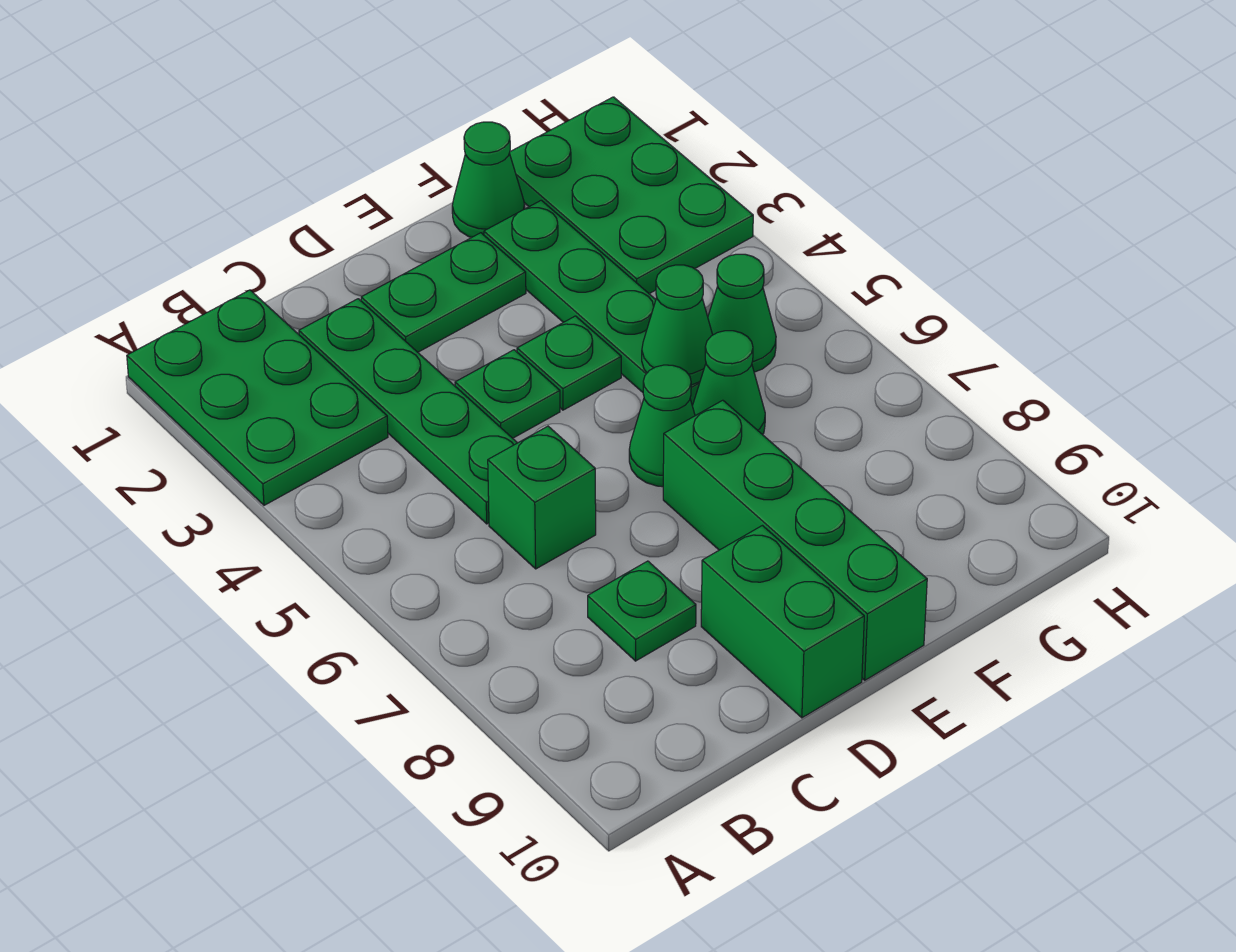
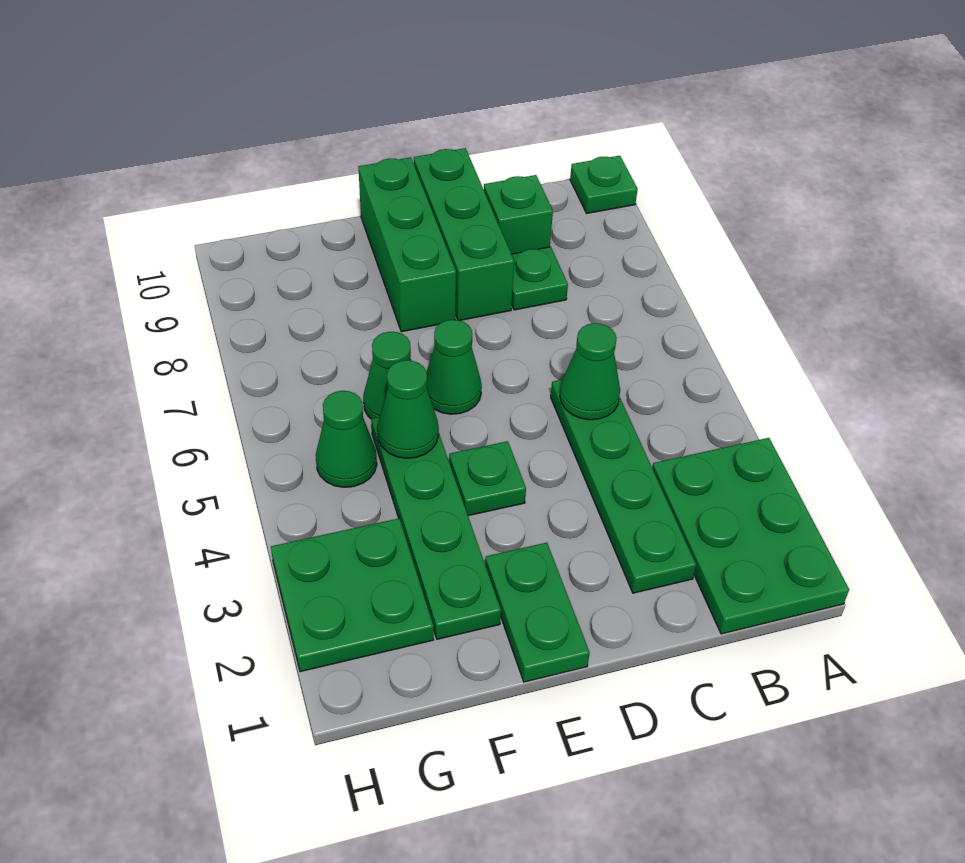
green brick C6 level 1 -> green brick C9 level 1
green plate D2:E2 level 1 -> green plate E1:E2 level 1
green plate D4 level 1 -> green plate A10 level 1
green brick D9:D10 level 1 -> green brick D8:D10 level 1
green brick E7:E10 level 1 -> green brick E8:E10 level 1
green cone F1 level 1 -> green cone C5 level 2
green plate G1:H3 level 1 -> green plate G2:H3 level 1

